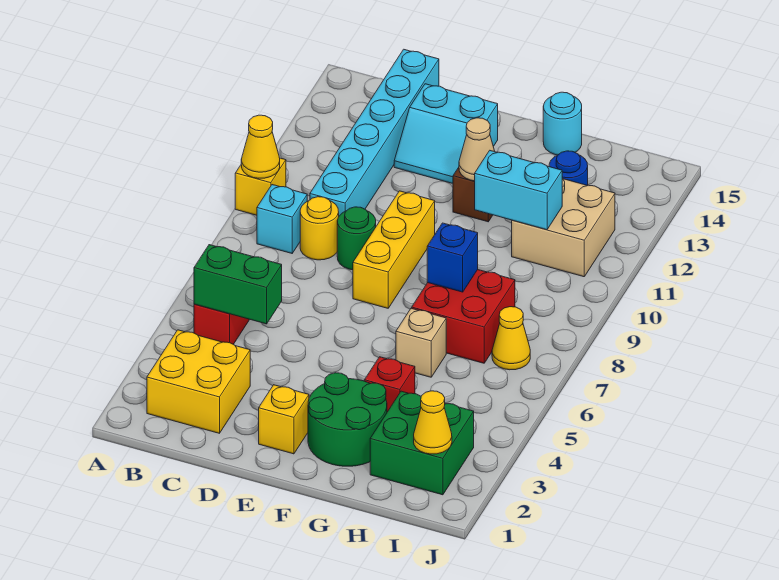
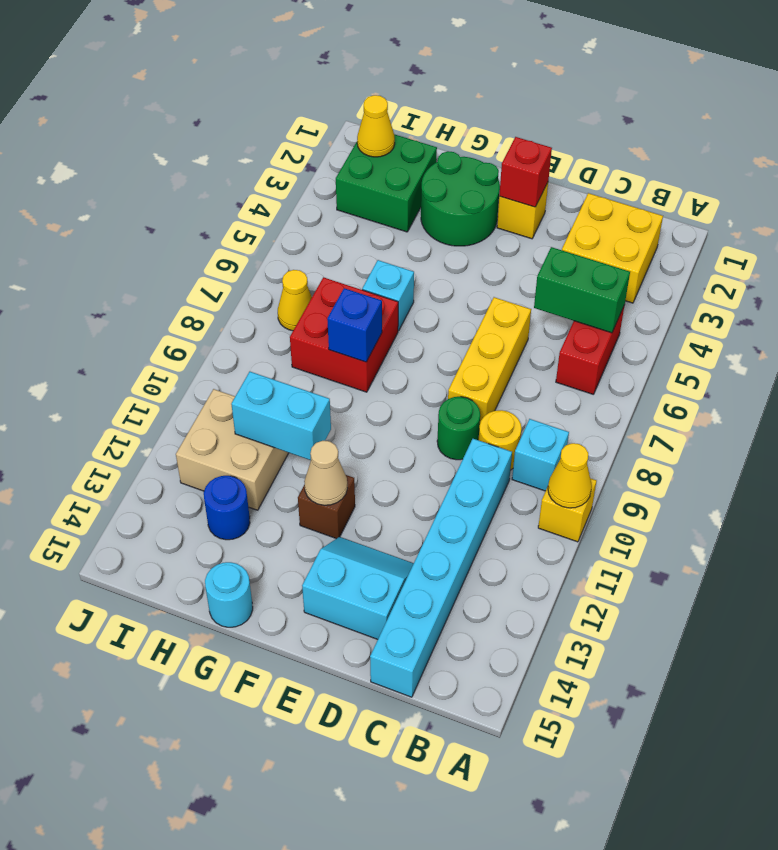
yellow brick E8:E10 level 1 -> yellow brick D6:D8 level 1
red brick G4 level 1 -> red brick E2 level 2
tan brick G6 level 1 -> cyan brick G6 level 1

